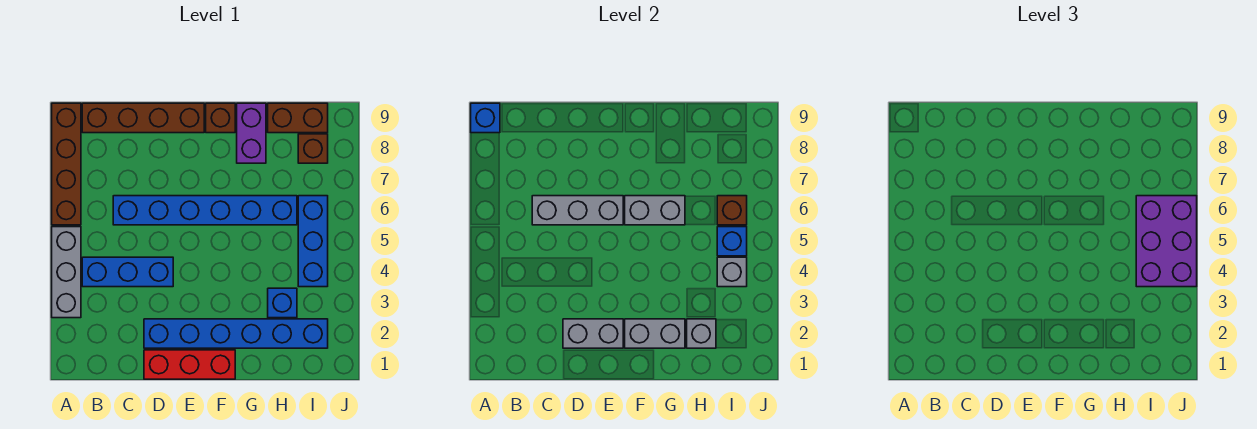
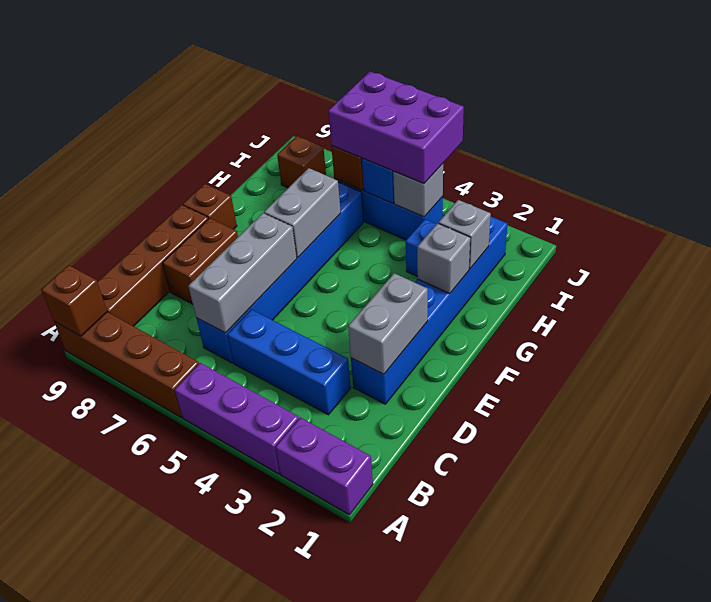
grey brick A3:A5 level 1 -> purple brick A3:A5 level 1
blue brick A9 level 2 -> brown brick A9 level 2
blue brick B4:D4 level 1 -> blue brick C3:C5 level 1
red brick D1:F1 level 1 -> none
grey brick F2:G2 level 2 -> grey brick G2 level 2
purple brick G8:G9 level 1 -> purple brick A1:A2 level 1
brown brick H9:I9 level 1 -> brown brick D8:E8 level 1

